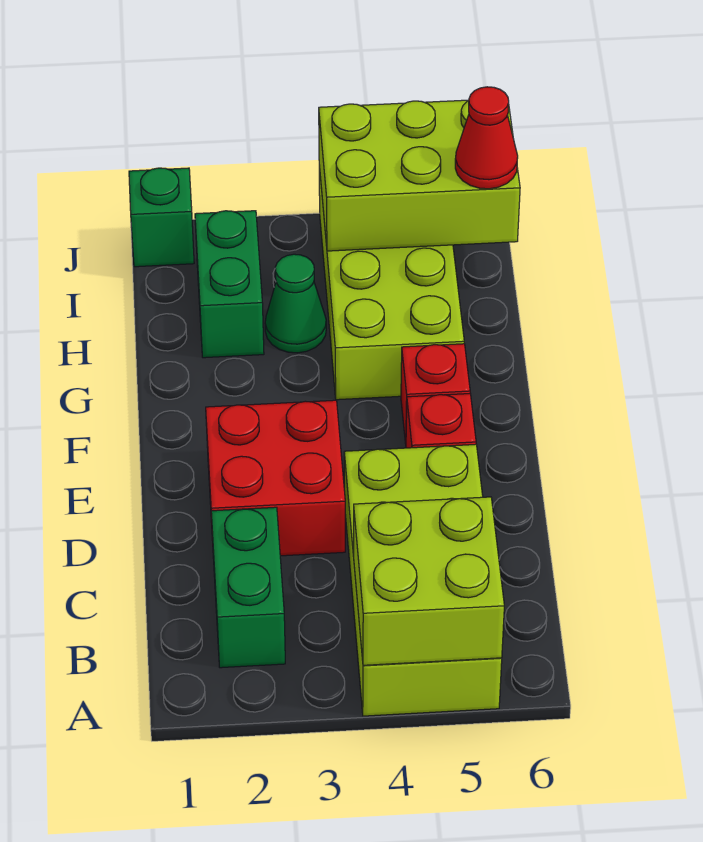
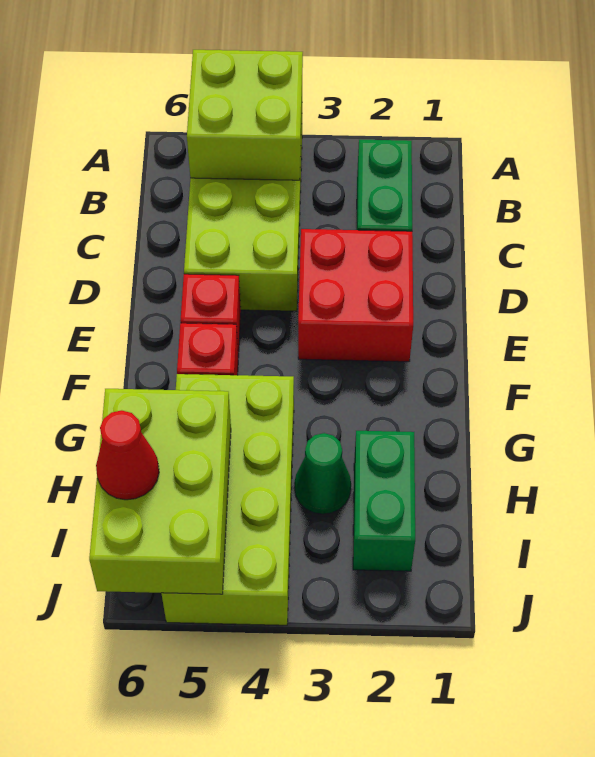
lime brick I4:J6 level 2 -> lime brick H5:J6 level 2
green brick J1 level 1 -> none

